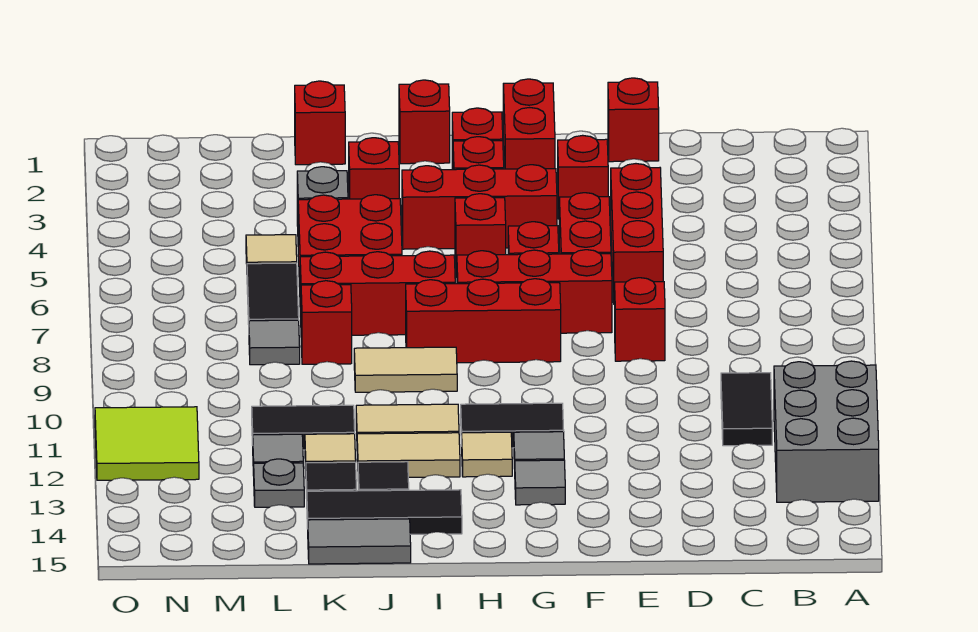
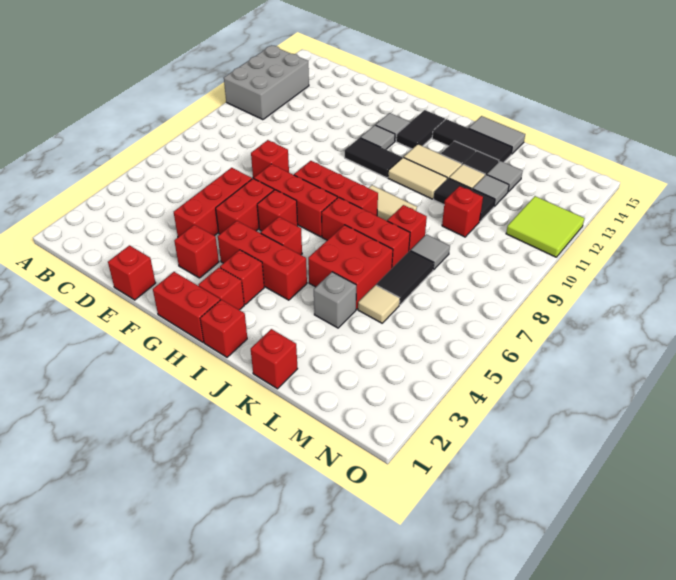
black tile C10:C11 level 1 -> black tile H13:H14 level 1
red brick G1:G2 level 1 -> red brick G1:H1 level 1
tan tile H12 level 1 -> none
red brick J3 level 1 -> red brick L10 level 1
grey plate L13 level 1 -> grey tile L13 level 1

